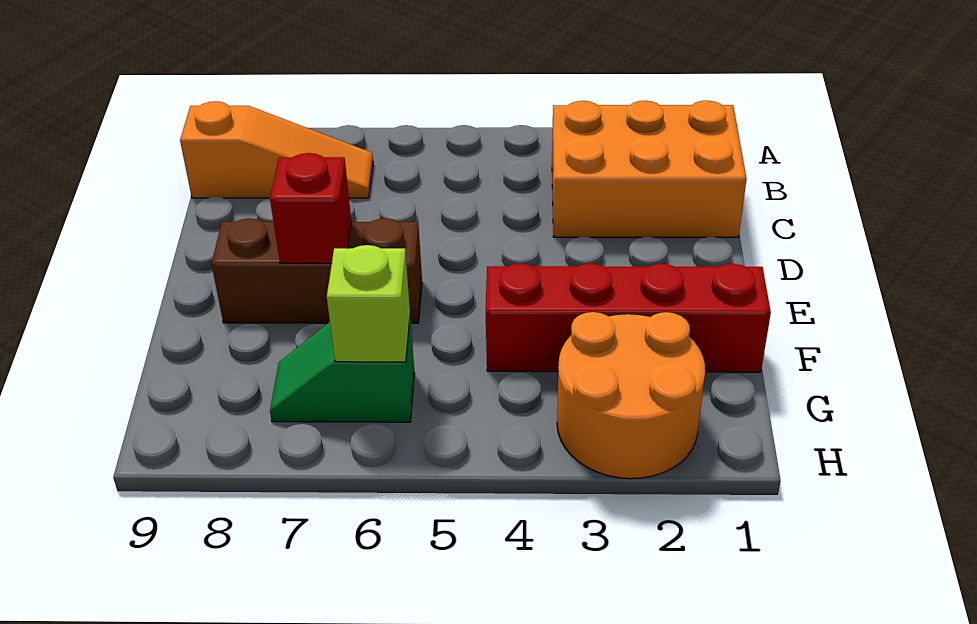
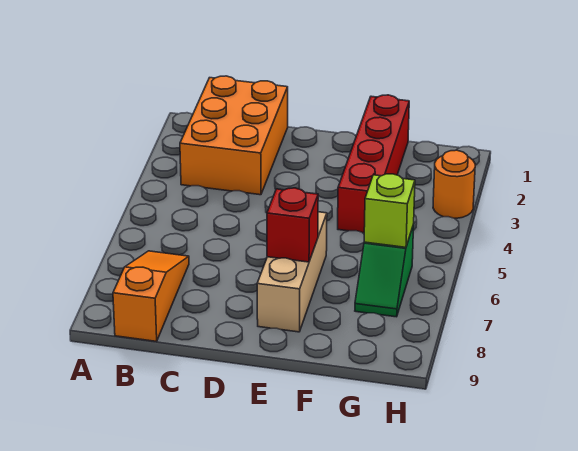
brown brick E6:E8 level 1 -> tan brick E6:E8 level 1
orange round brick G2:H3 level 1 -> orange round brick H3 level 1

